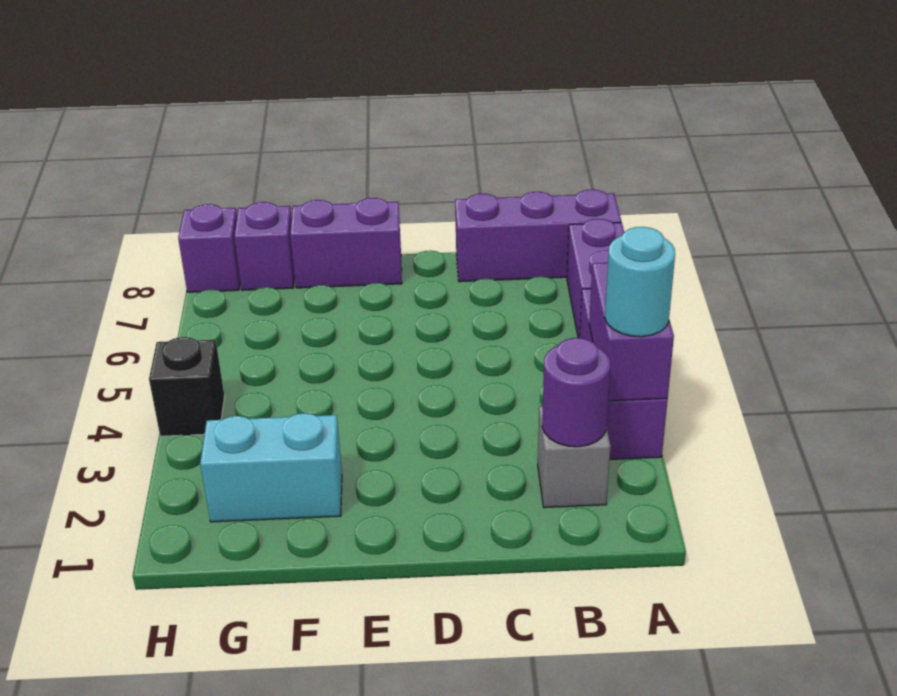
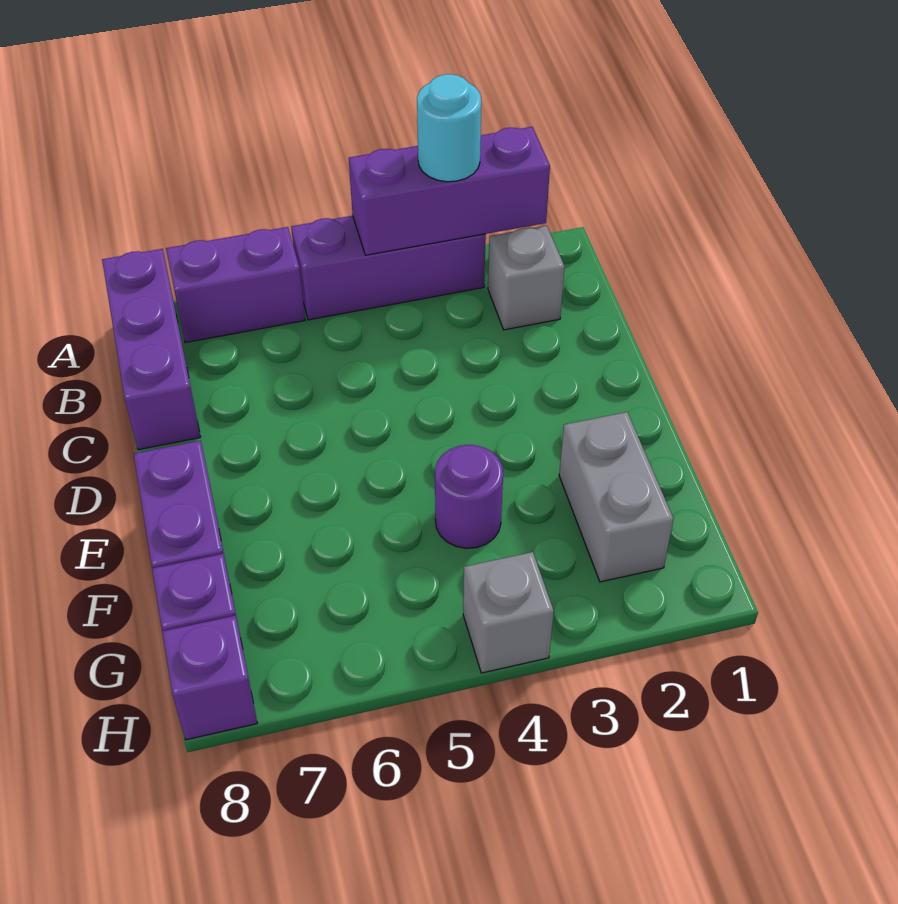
purple brick A3:A4 level 2 -> purple brick A2:A4 level 2
purple round brick B2 level 2 -> purple round brick F4 level 1
cyan brick F2:G2 level 1 -> grey brick F2:G2 level 1
black brick H4 level 1 -> grey brick H4 level 1

